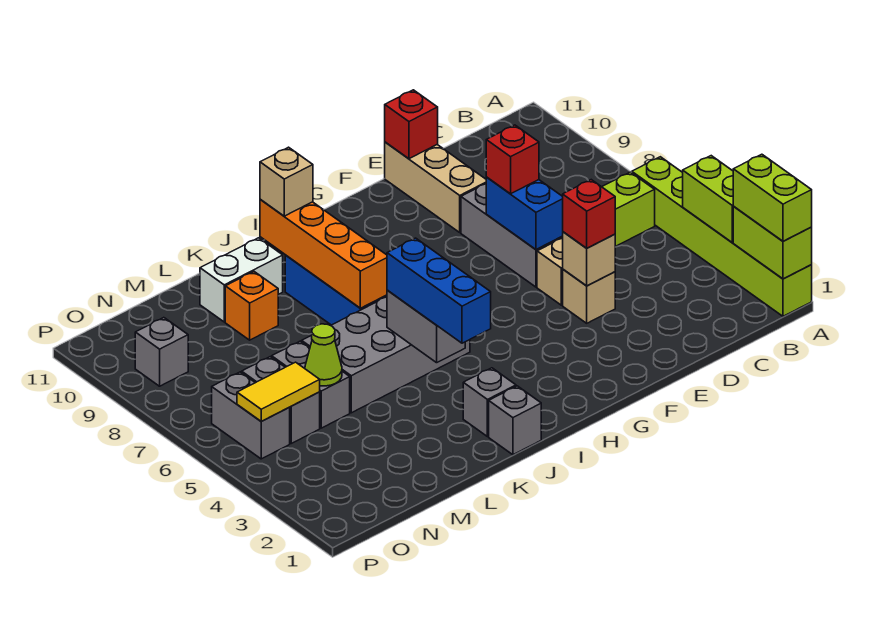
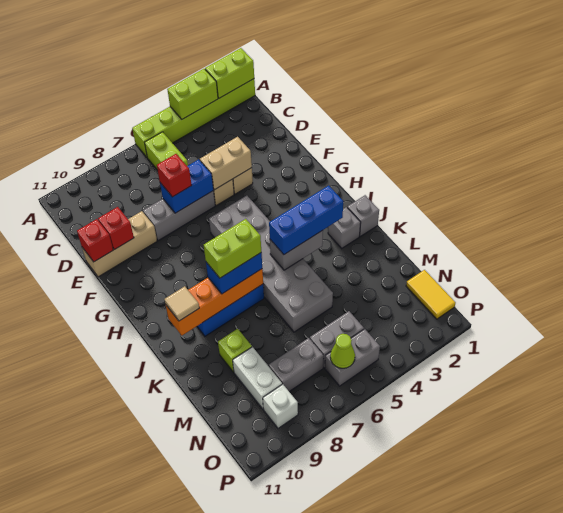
lime brick A1:A2 level 3 -> lime brick J7:J8 level 4
tan brick E4 level 2 -> tan brick E4:E5 level 2
red brick E4 level 3 -> red brick E10 level 2
grey brick I5:L6 level 1 -> grey brick G5:L6 level 1
none -> blue brick J7:J8 level 3
tan brick J10 level 3 -> tan tile J10 level 3
white brick K10:L10 level 1 -> white brick M9:N9 level 1
orange brick L9 level 1 -> lime brick L9 level 1
grey brick M5:M6 level 1 -> grey brick N7:N8 level 1
lime cone M5 level 2 -> lime cone O6 level 2
yellow tile N5:O5 level 2 -> yellow tile N1:O1 level 1
grey brick O9 level 1 -> white brick O9 level 1

